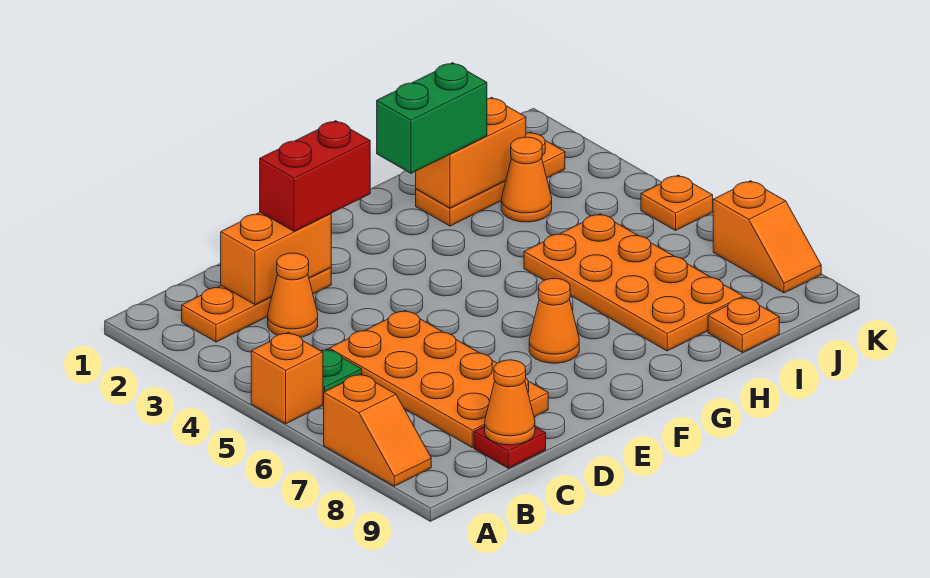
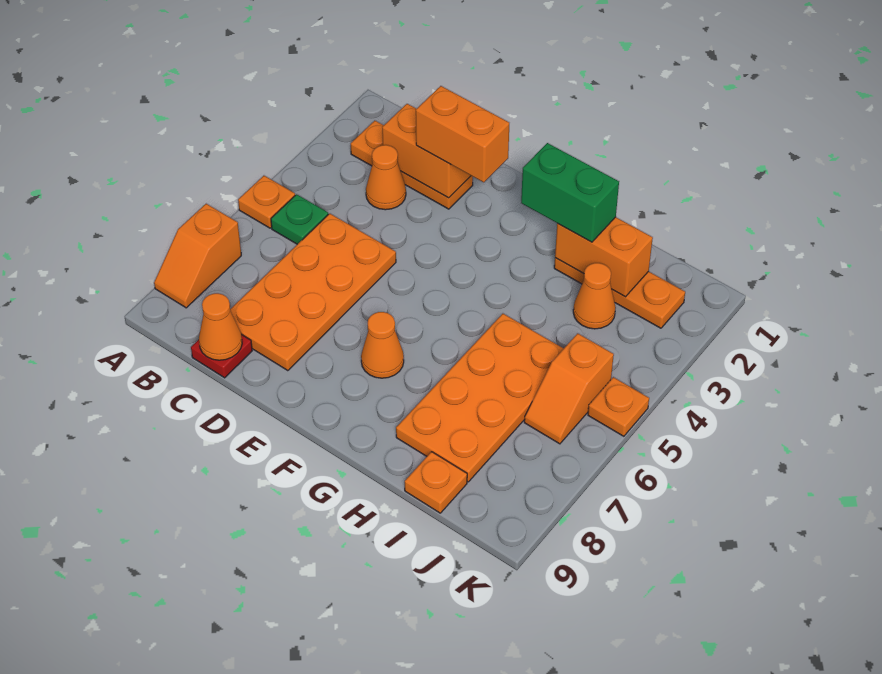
orange brick A5 level 1 -> orange plate A5 level 1
red brick D2:E2 level 3 -> orange brick D2:E2 level 3
orange slope K7:K8 level 1 top 7 -> orange slope J5:J6 level 1 top 5

